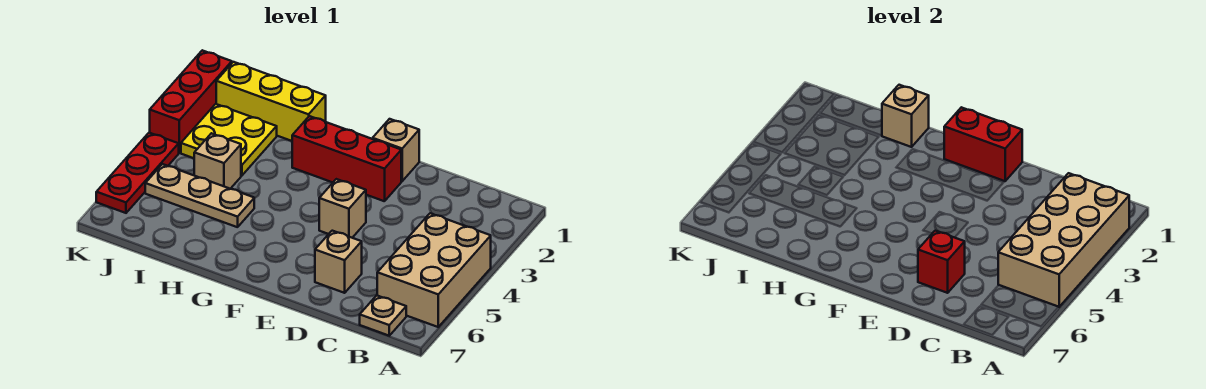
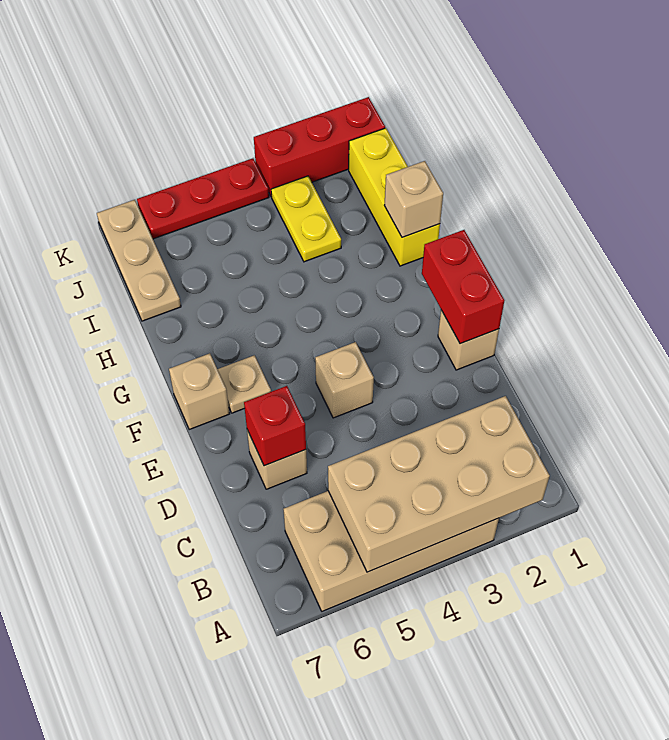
tan brick A4:B6 level 1 -> tan brick A3:B6 level 1
tan plate B7 level 1 -> tan plate F6 level 1
red brick E2:G2 level 1 -> none
tan plate H5:J5 level 1 -> tan plate I7:K7 level 1
yellow plate I2:J3 level 1 -> yellow plate I3:J3 level 1
tan brick I4 level 1 -> tan brick F7 level 1

